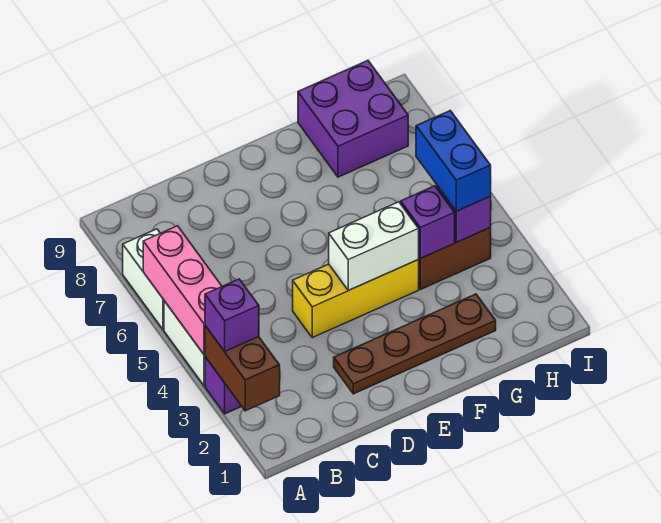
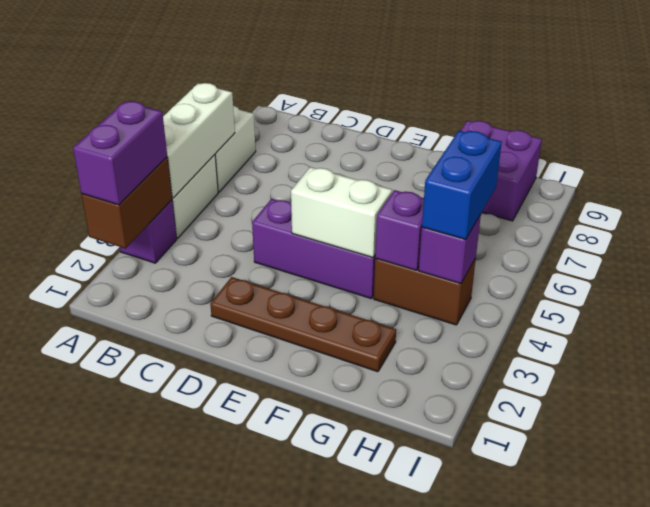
purple brick A3 level 3 -> purple brick A2:A3 level 3
pink brick A4:A6 level 2 -> white brick A4:A6 level 2
yellow brick D4:F4 level 1 -> purple brick D4:F4 level 1

